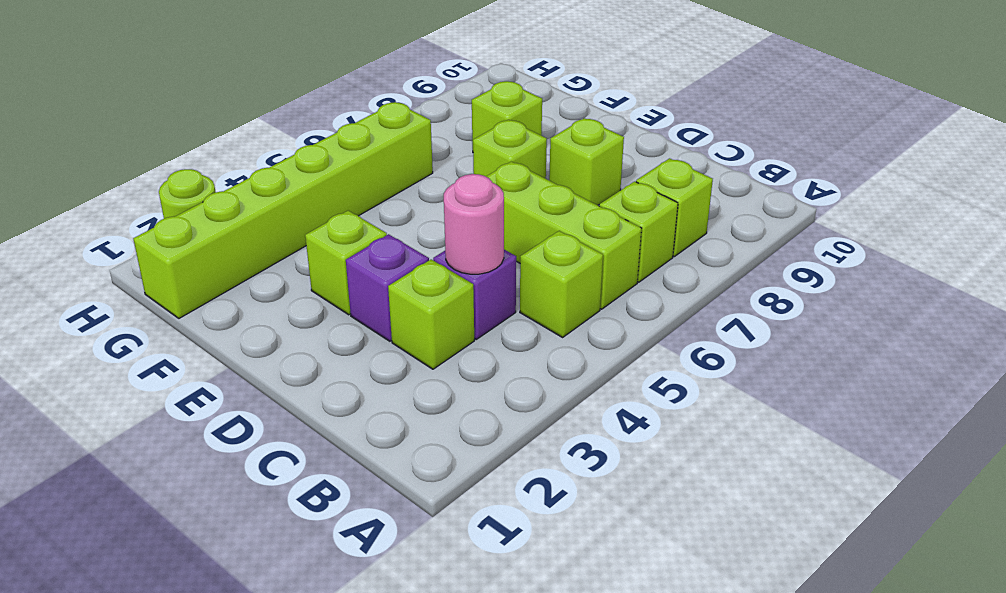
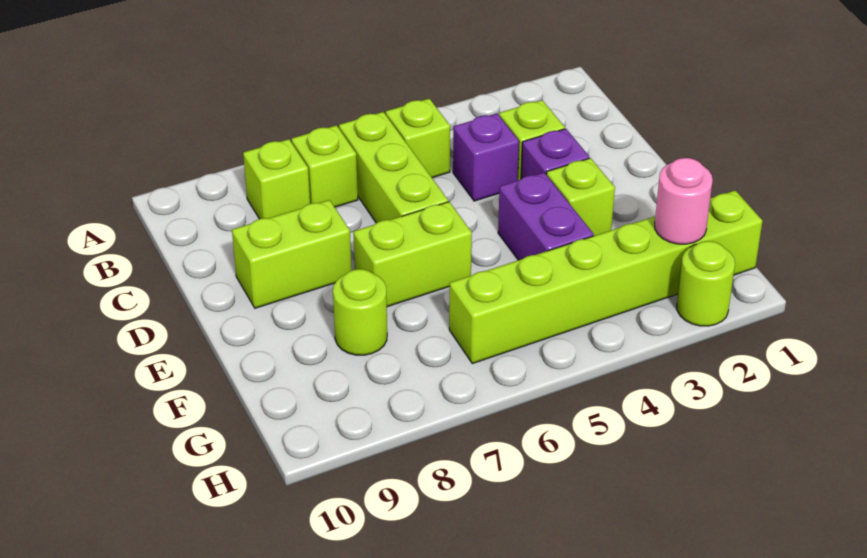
pink round brick C4 level 2 -> pink round brick G2 level 2
lime brick D8 level 1 -> lime brick D8:D9 level 1
none -> purple brick E4:F4 level 1
lime brick E7 level 1 -> lime brick E6:E7 level 1
lime brick F8 level 1 -> lime round brick F8 level 1

